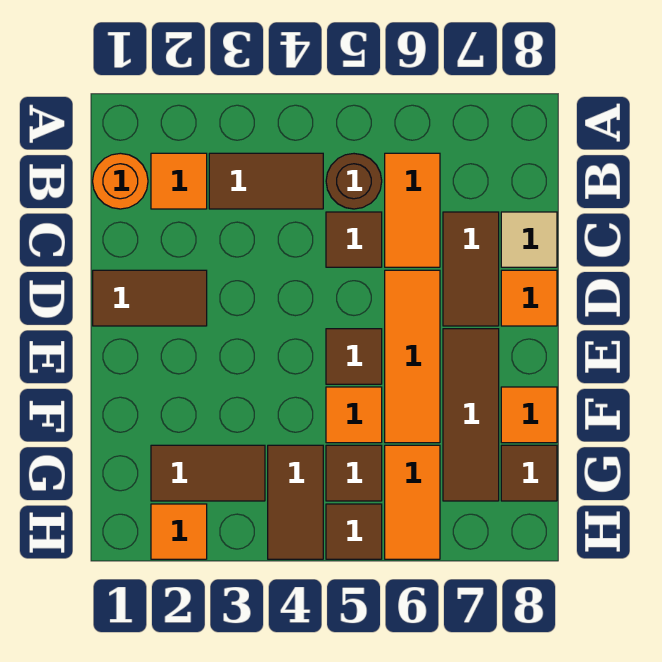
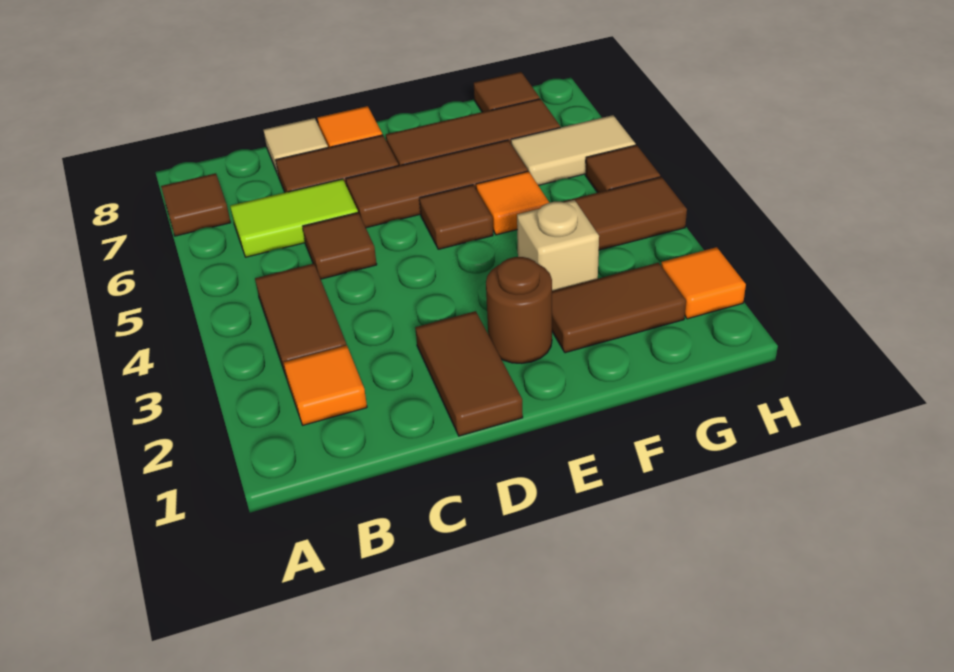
orange round brick B1 level 1 -> none
brown round brick B5 level 1 -> brown round brick E2 level 1
orange tile B6:C6 level 1 -> lime tile B6:C6 level 1
orange tile D6:F6 level 1 -> brown tile D6:F6 level 1
none -> tan brick F3 level 1
orange tile F8 level 1 -> none
brown tile G2:G3 level 1 -> brown tile F2:G2 level 1
brown tile G5 level 1 -> brown tile A7 level 1
orange tile G6:H6 level 1 -> tan tile G6:H6 level 1

